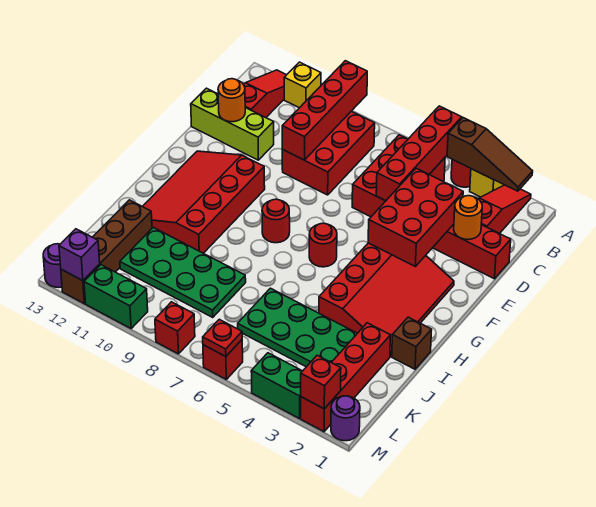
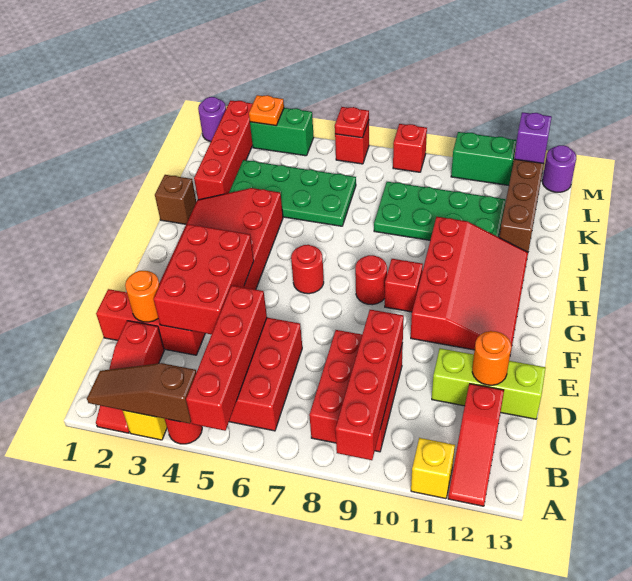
red brick M2 level 2 -> red brick G9 level 1
none -> orange plate M3 level 2

